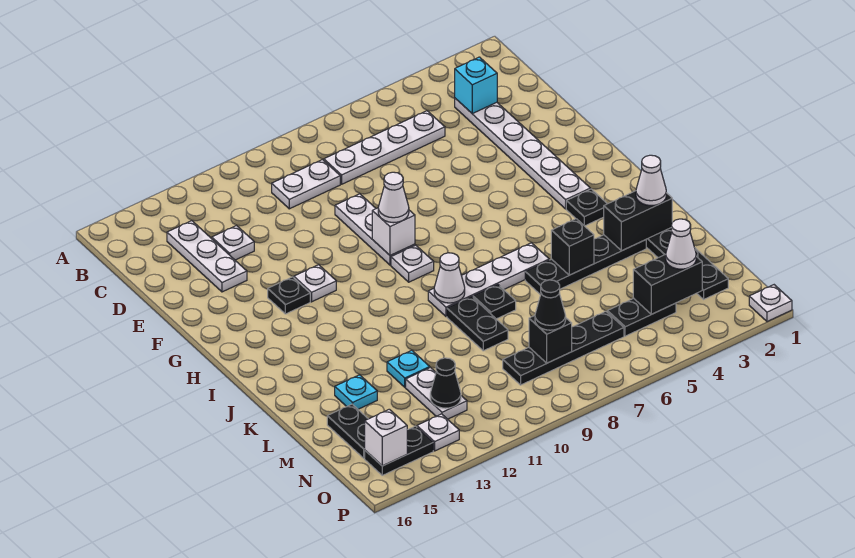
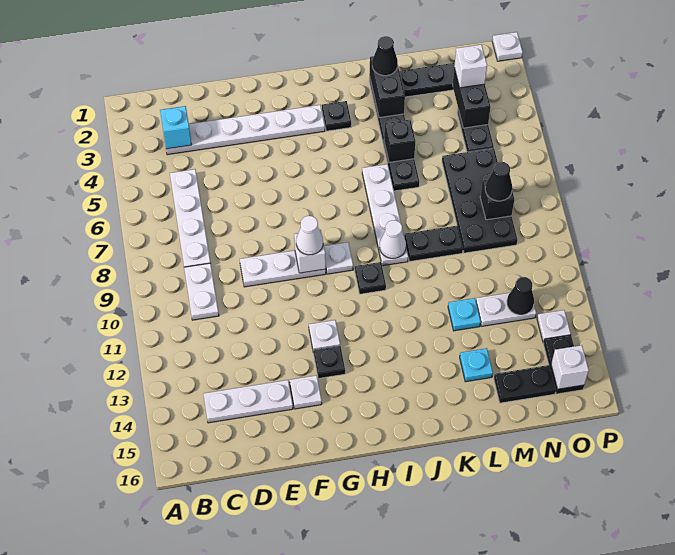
white plate D13 level 1 -> white plate F14 level 1
white cone K2 level 3 -> black cone K2 level 3
black plate K8 level 1 -> black plate I10 level 1
white cone N3 level 3 -> white brick N3 level 3
black plate N6:N9 level 1 -> black plate M6:N9 level 1

